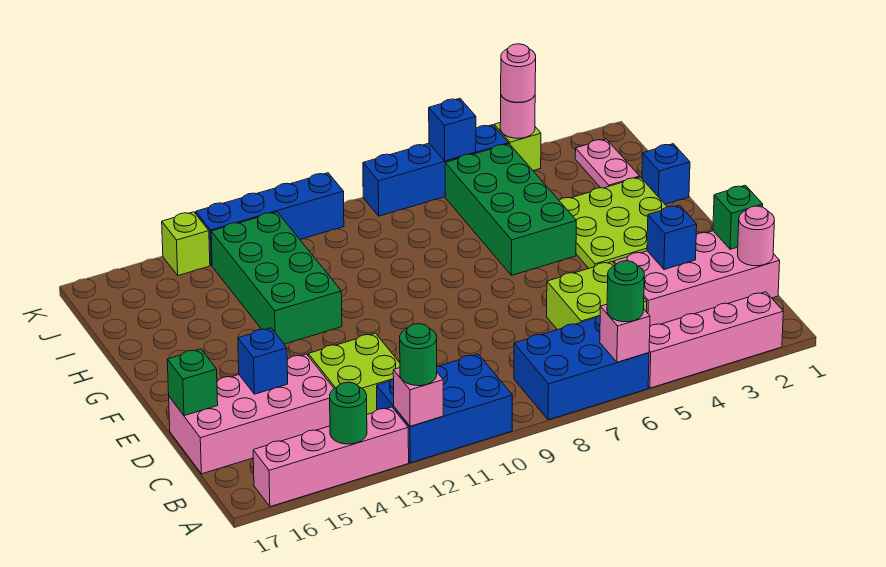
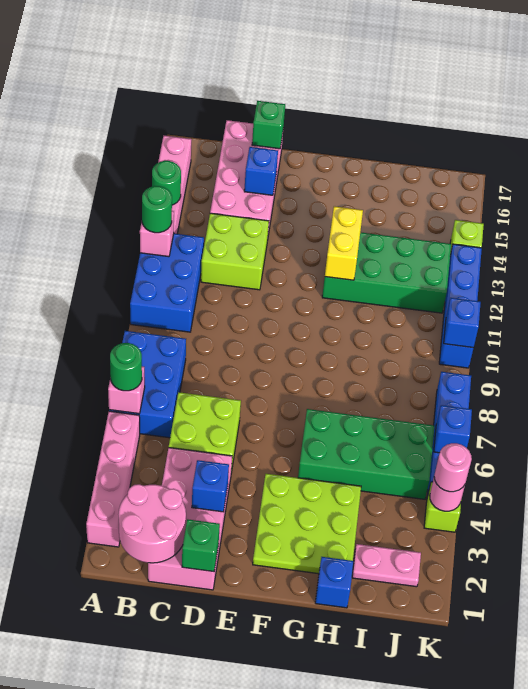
pink round brick C1 level 2 -> pink round brick B1:C2 level 2
none -> yellow brick G12:G13 level 2
none -> blue brick K10 level 2

